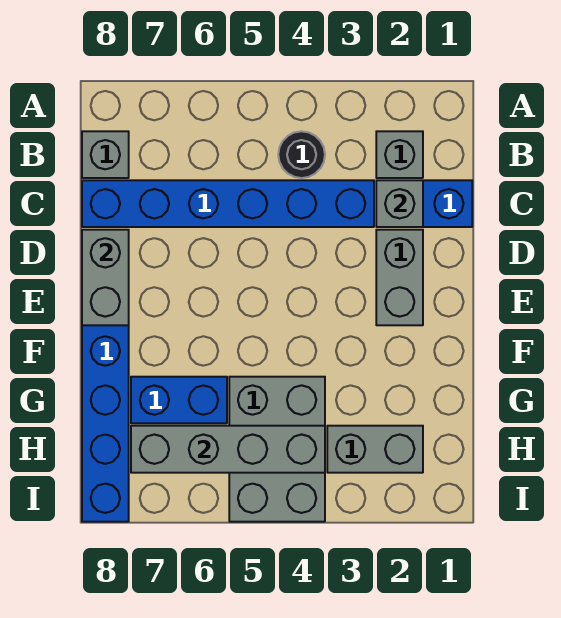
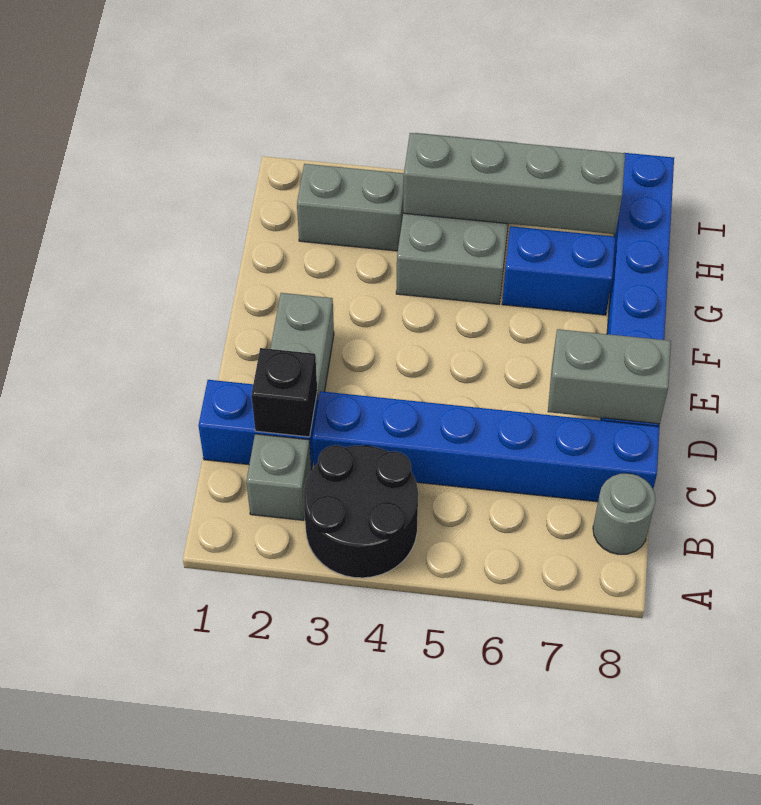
black round brick B4 level 1 -> black round brick A3:B4 level 1
grey brick B8 level 1 -> grey round brick B8 level 1
grey brick C2 level 2 -> black brick C2 level 2
grey brick D8:E8 level 2 -> grey brick D7:D8 level 2

